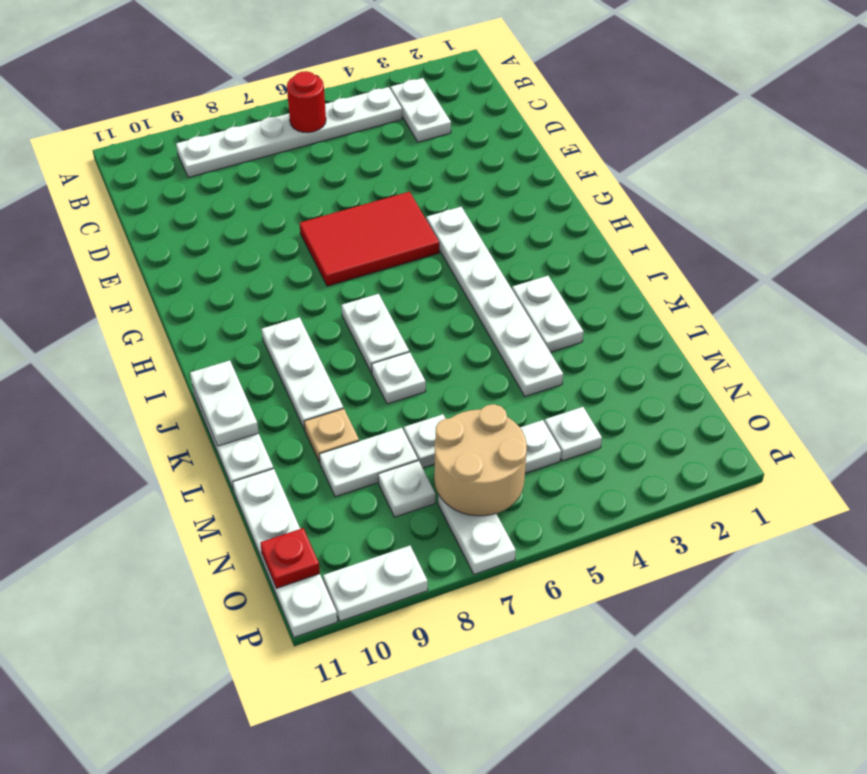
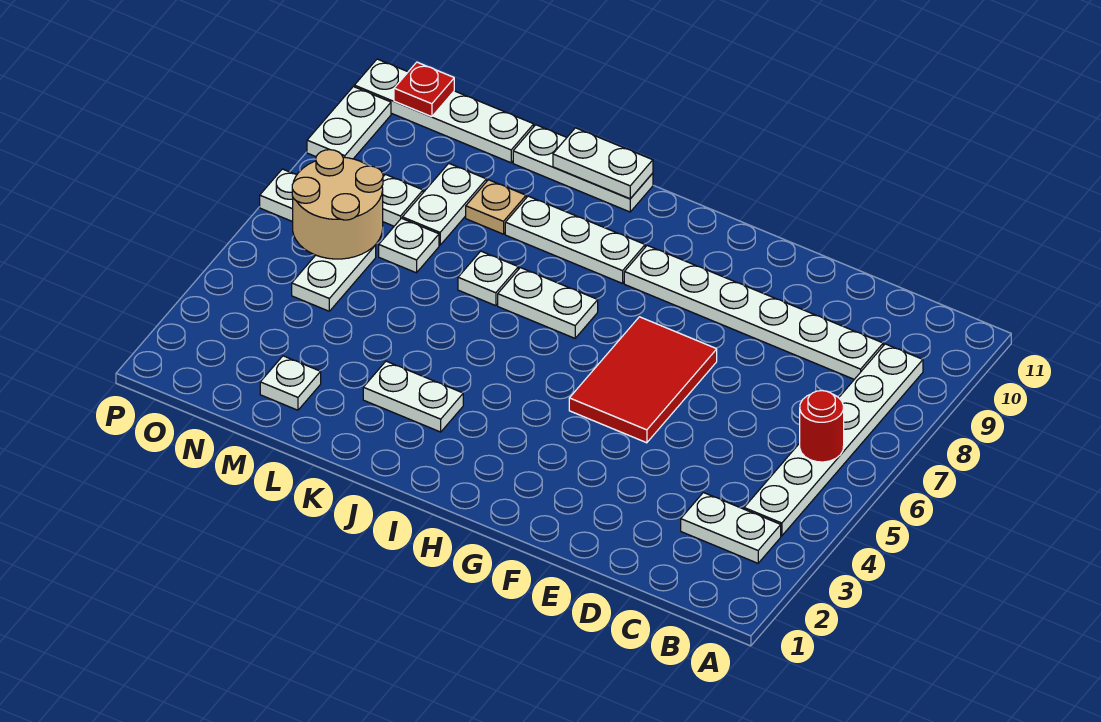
white plate G4:L4 level 1 -> white plate C9:H9 level 1
white plate N4 level 1 -> white plate M2 level 1

